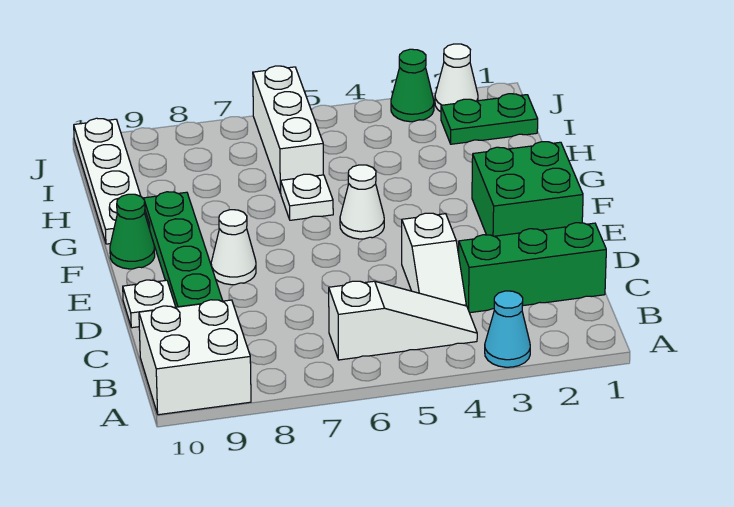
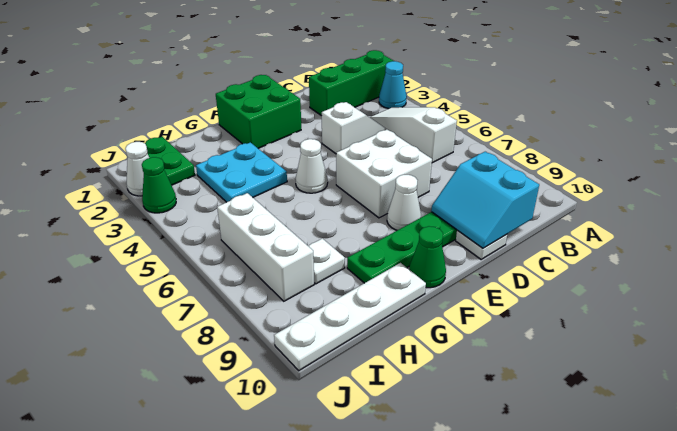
white brick A9:B10 level 1 -> white brick D6:E7 level 1
green brick C1:C3 level 1 -> green brick A2:C2 level 1
none -> cyan slope C9:D10 level 2 top C
none -> cyan plate G3:H4 level 1
white plate G6 level 1 -> white plate H8 level 1
white brick H6:J6 level 1 -> white brick I6:I8 level 1

